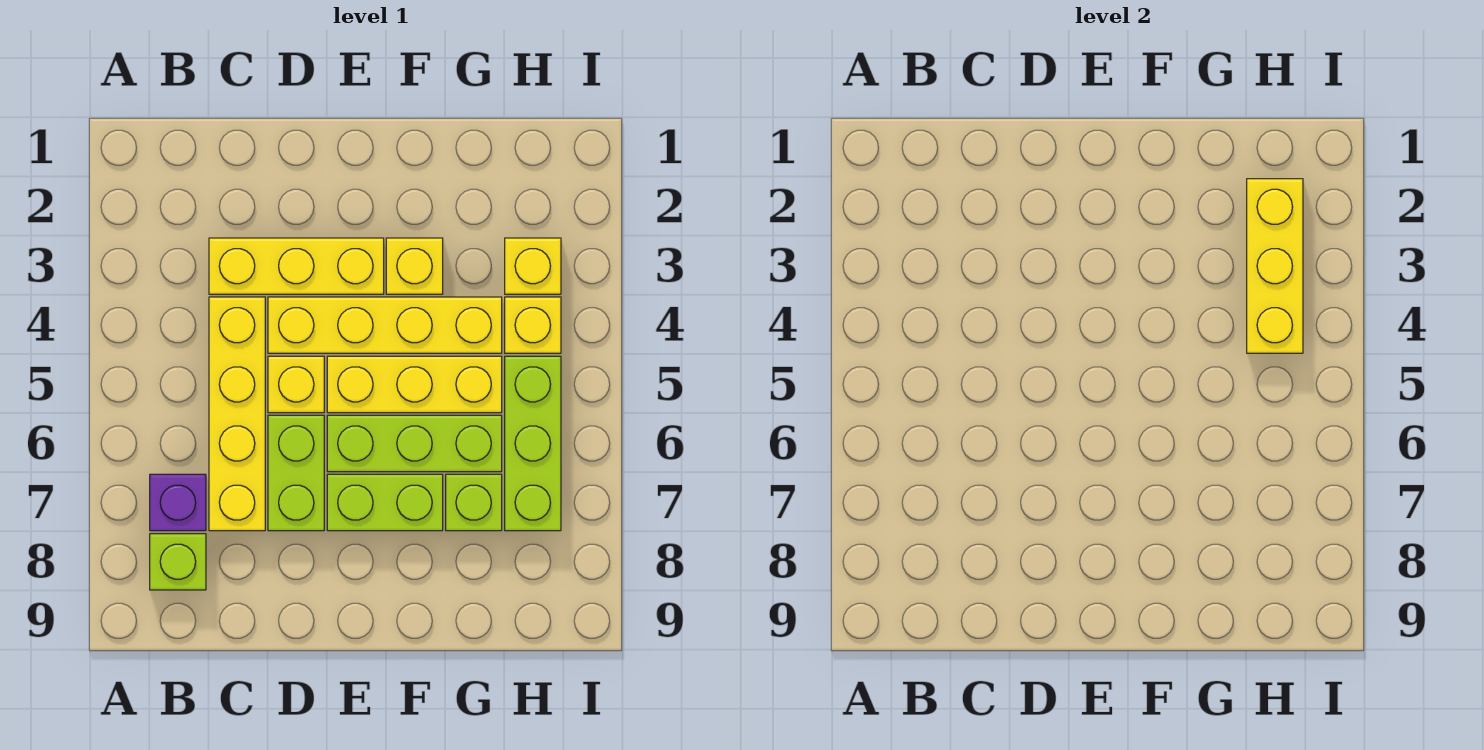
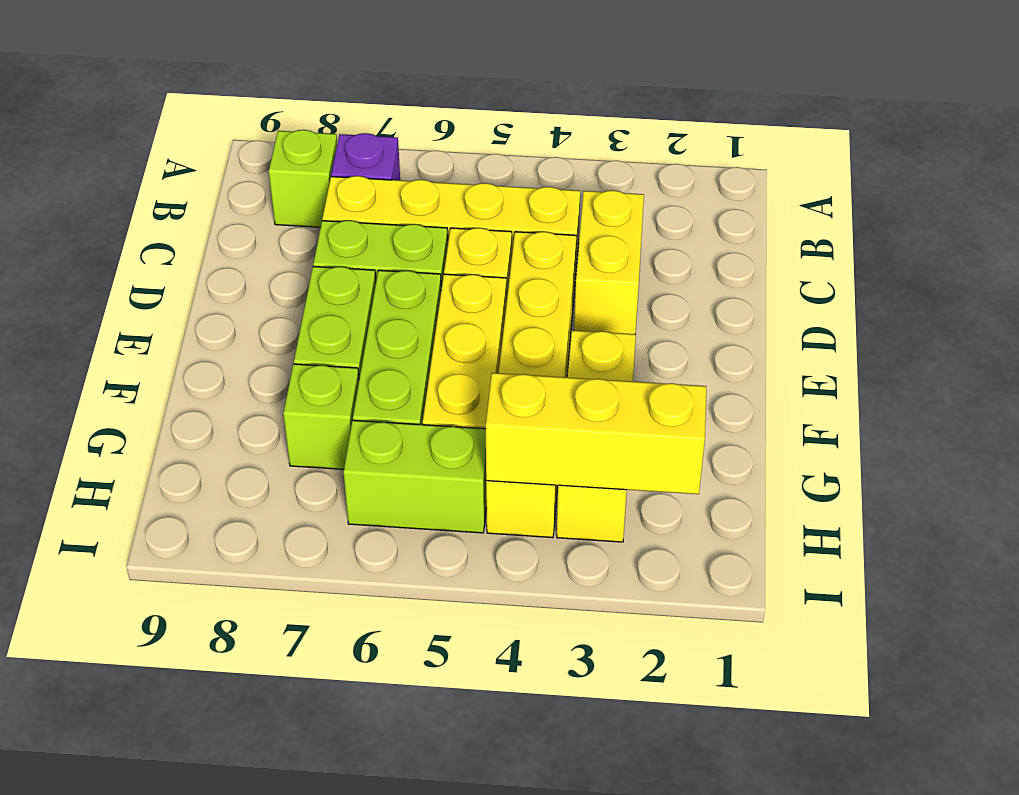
yellow brick C3:E3 level 1 -> yellow brick C3:D3 level 1
lime brick H5:H7 level 1 -> lime brick H5:H6 level 1

